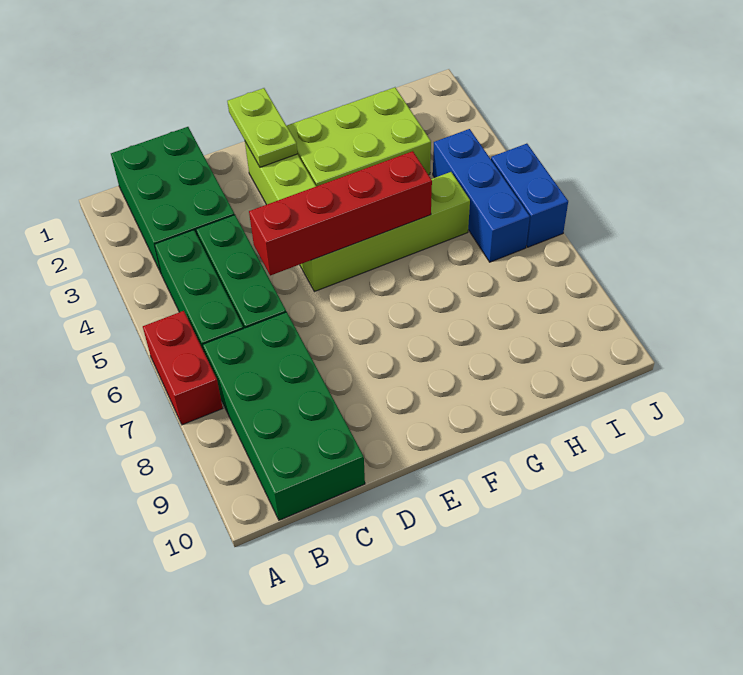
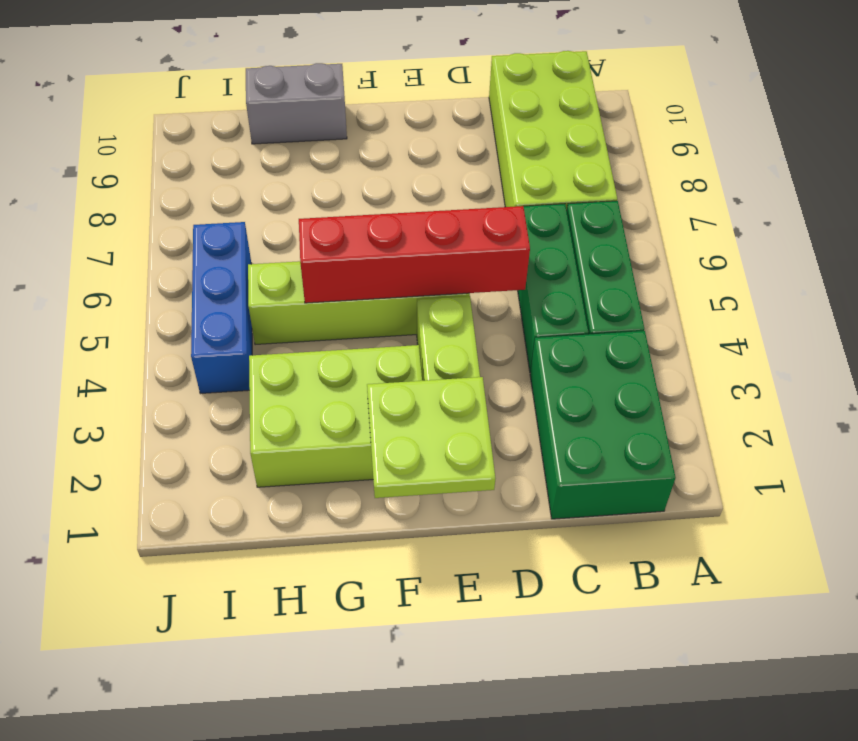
red brick A6:A7 level 1 -> none
green brick B7:C10 level 1 -> lime brick B7:C10 level 1
lime plate E1:E2 level 2 -> lime plate E1:F2 level 2
none -> grey brick G10:H10 level 1
blue brick J5:J6 level 1 -> none

